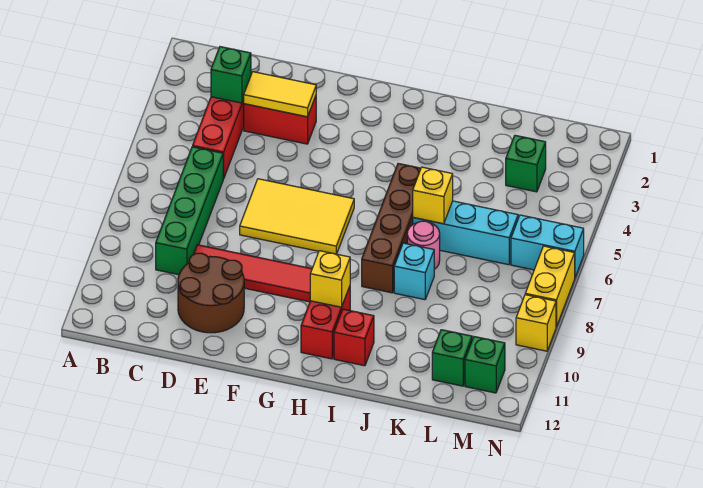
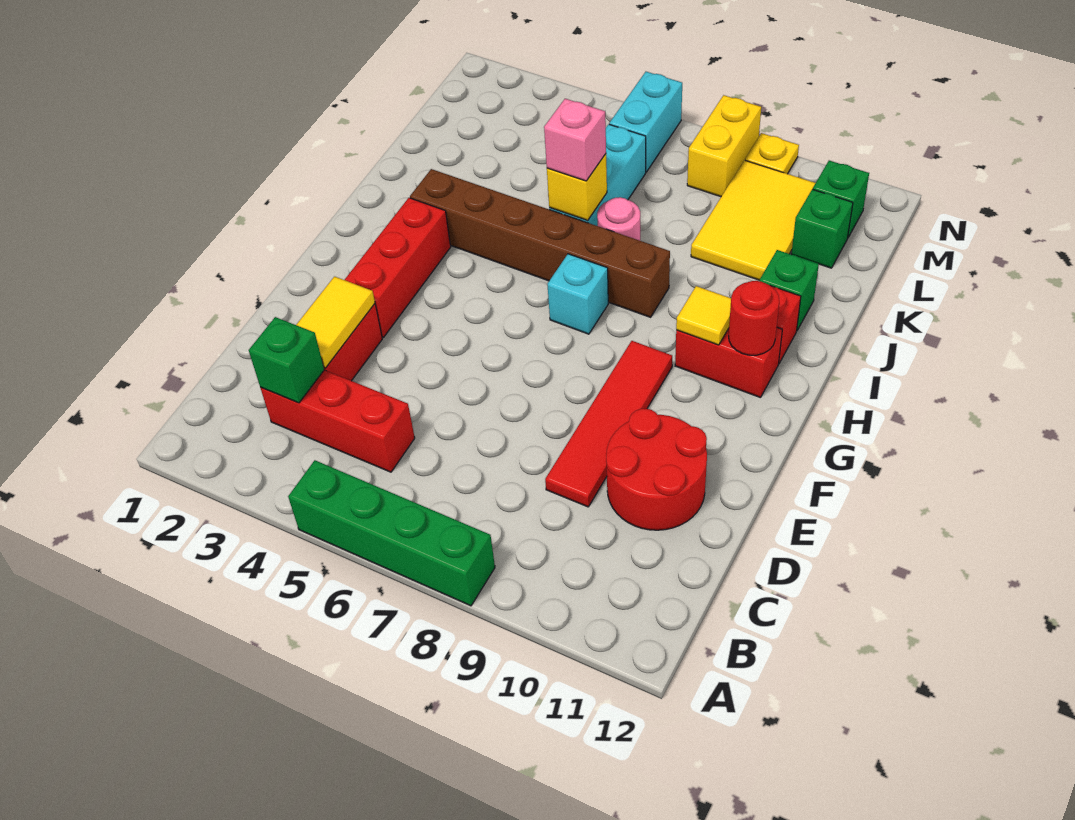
green brick C6:C9 level 1 -> green brick A5:A8 level 1
brown round brick D10:E11 level 1 -> red round brick D10:E11 level 1
yellow tile E6:G7 level 1 -> yellow tile K9:M10 level 1
none -> red brick F3:H3 level 1
yellow brick H10 level 2 -> yellow tile H10 level 2
none -> red round brick H11 level 2
brown brick I5:I8 level 1 -> brown brick I3:I8 level 1
none -> pink brick J6 level 3
cyan brick J8 level 1 -> cyan brick H7 level 1
green brick L3 level 1 -> green brick J11 level 1
yellow brick N7:N8 level 1 -> yellow brick M8:N8 level 1
yellow brick N9 level 1 -> yellow plate N9 level 1

